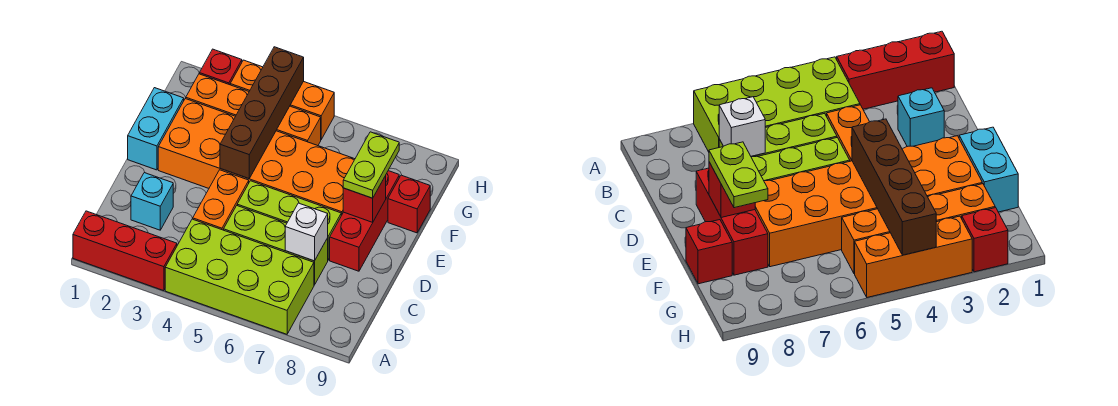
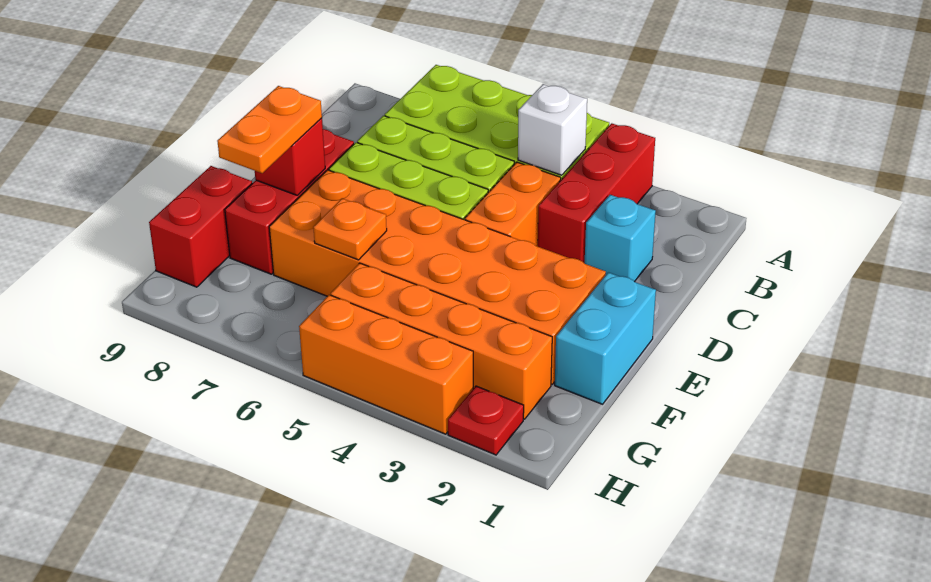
red brick A1:A3 level 1 -> red brick A3:C3 level 1
white brick C7 level 2 -> white brick B4 level 2
brown brick E4:H4 level 2 -> none
lime plate E8:F8 level 3 -> orange plate E8:F8 level 3
none -> orange plate F6 level 2
red brick F9 level 1 -> red brick F9:G9 level 1
red brick H2 level 1 -> red plate H2 level 1

